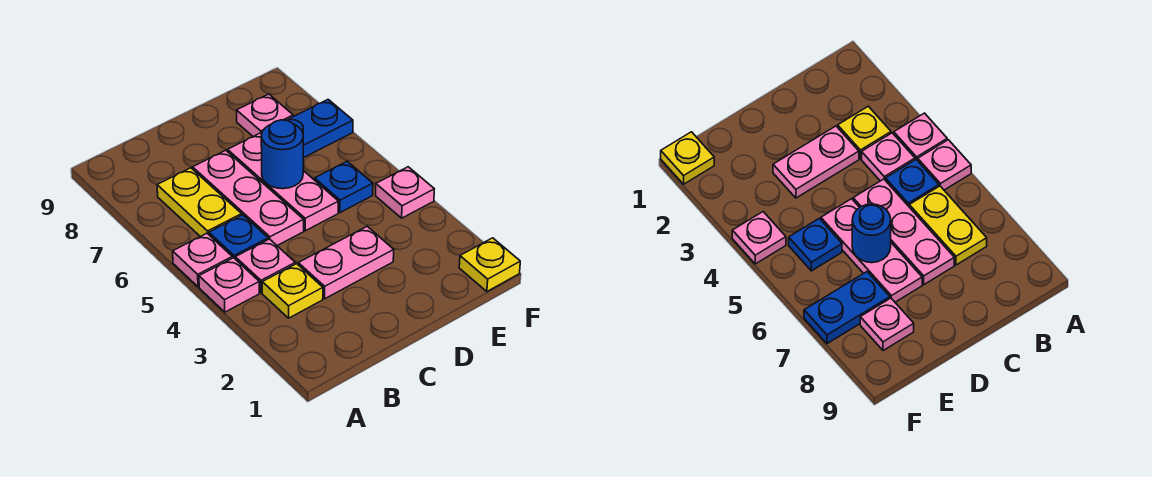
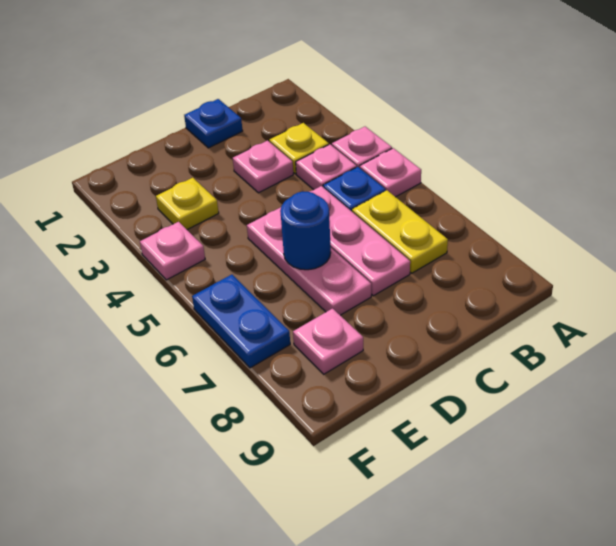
pink plate C3:D3 level 1 -> pink plate C3 level 1
blue plate E5 level 1 -> blue plate C1 level 1
blue plate E7:F7 level 1 -> blue plate F6:F7 level 1
yellow plate F1 level 1 -> yellow plate E3 level 1

